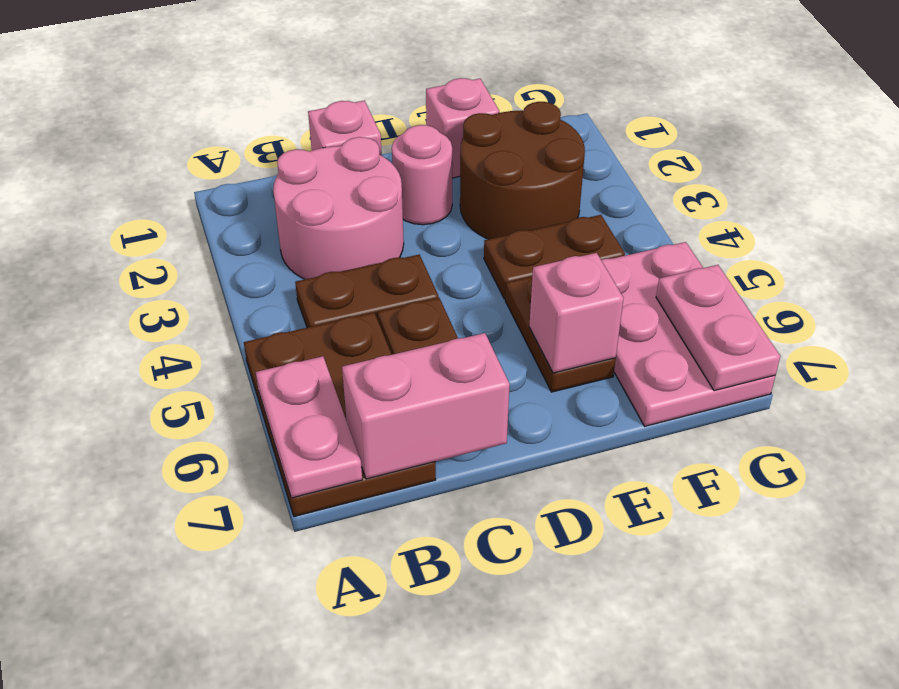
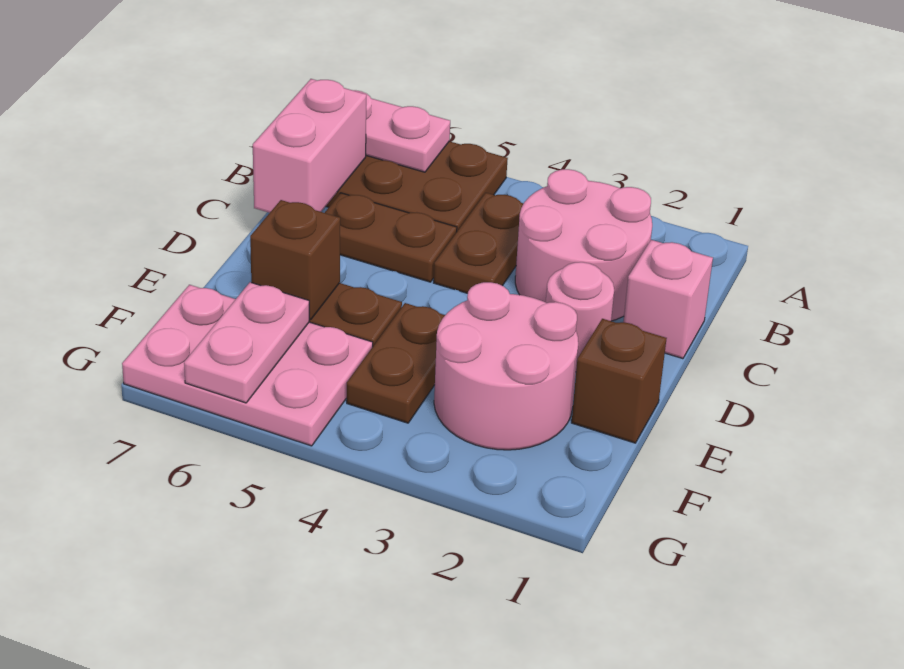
pink brick E1 level 1 -> brown brick E1 level 1
brown round brick E2:F3 level 1 -> pink round brick E2:F3 level 1
pink brick E6 level 2 -> brown brick E6 level 2
pink plate G6:G7 level 2 -> pink plate F6:G6 level 2

